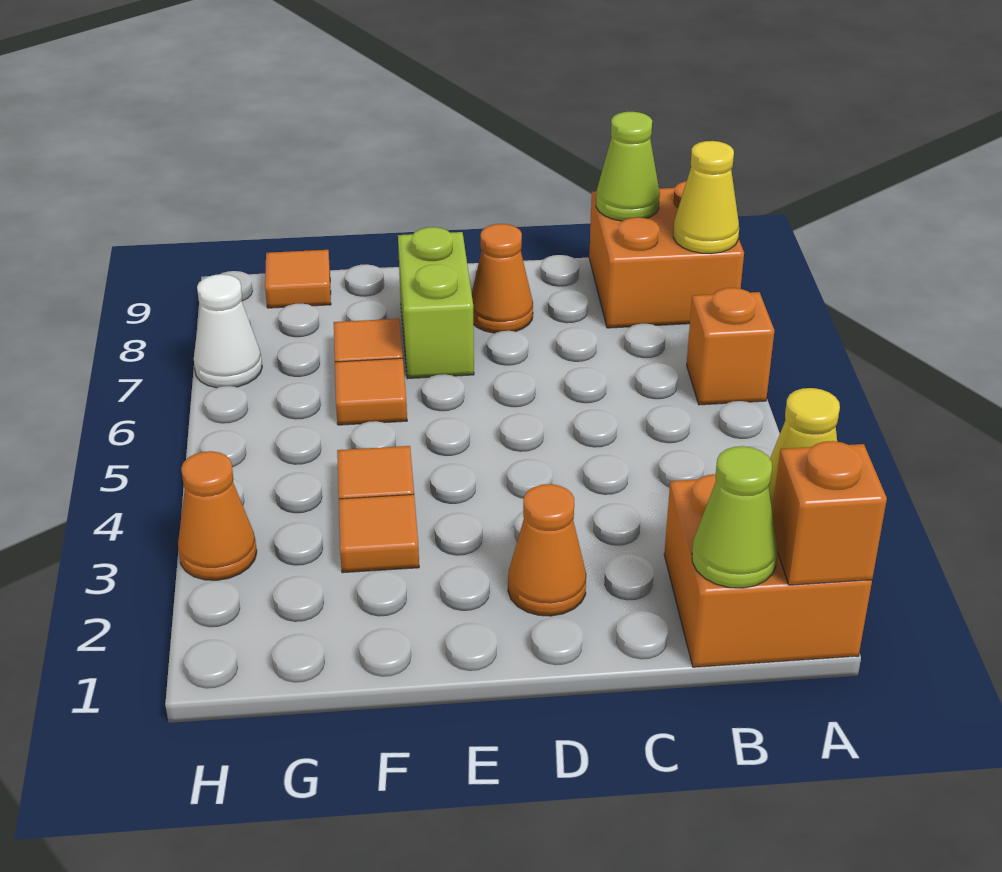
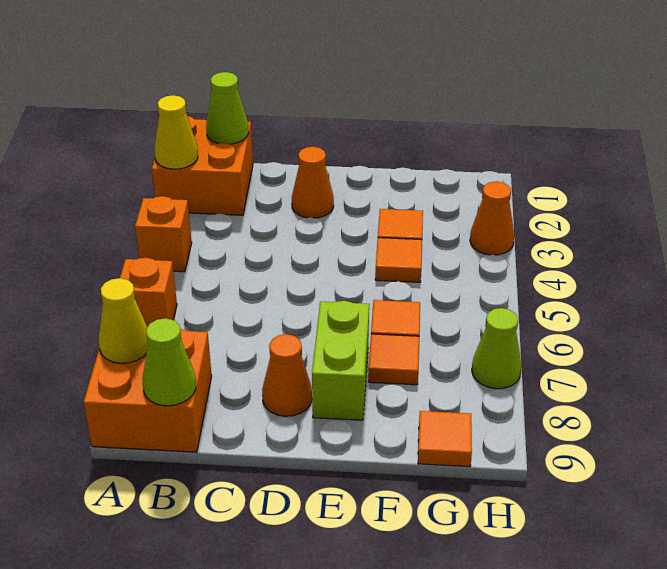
orange brick A1 level 2 -> orange brick A4 level 1
white cone H7 level 1 -> lime cone H7 level 1

